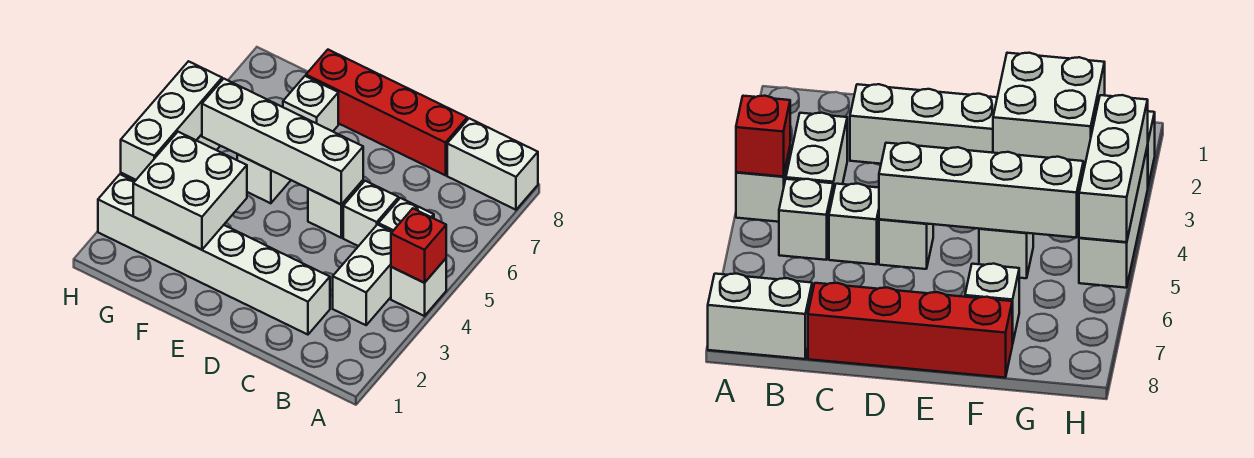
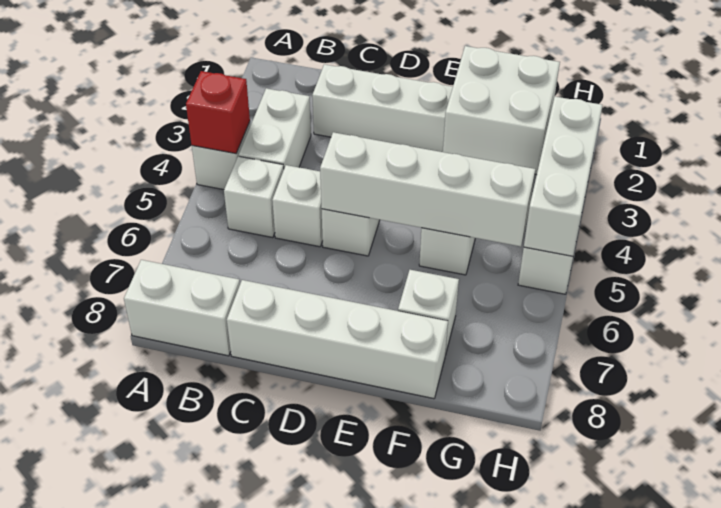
red brick C8:F8 level 1 -> white brick C8:F8 level 1

